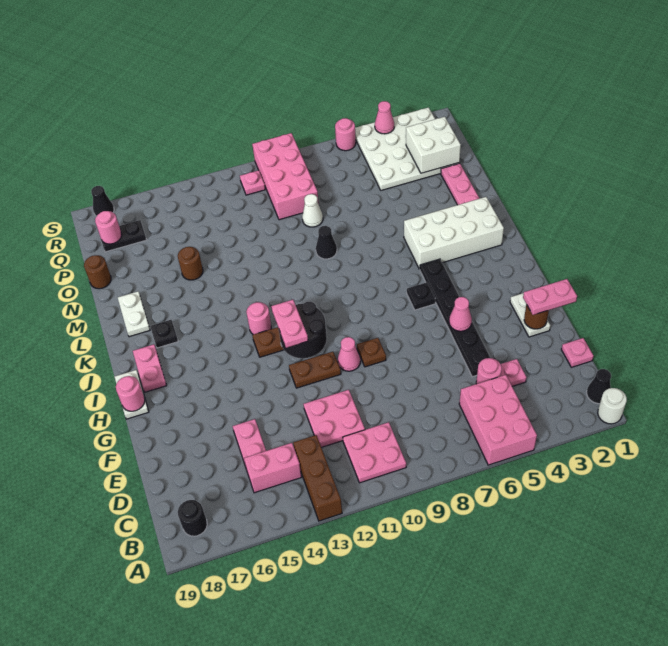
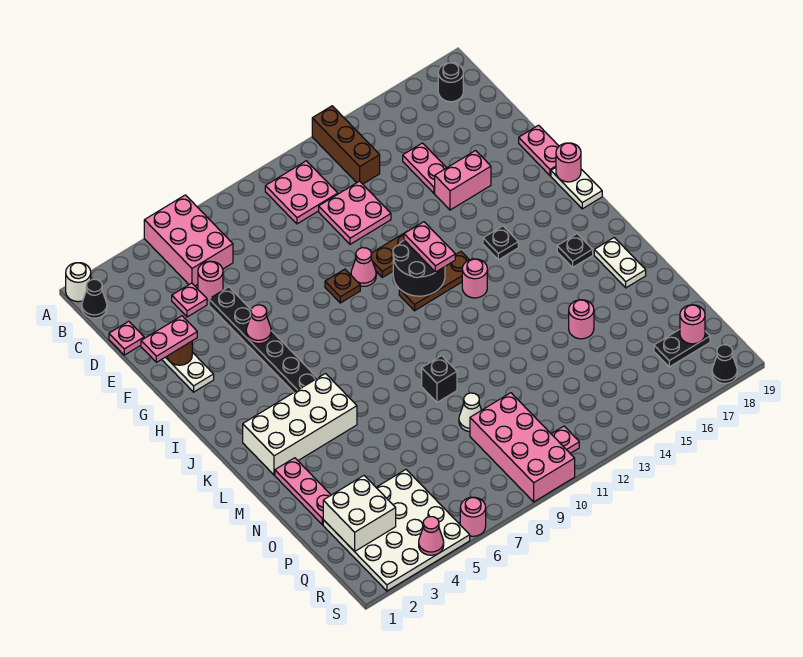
pink brick C14:C15 level 1 -> pink brick F15:F16 level 1
black plate I6 level 1 -> black plate I15 level 1
pink plate I18:J18 level 1 -> pink plate F19:G19 level 1
black cone M9 level 1 -> black brick M9 level 1
brown round brick N15 level 1 -> pink round brick N15 level 1
brown round brick O19 level 1 -> none

